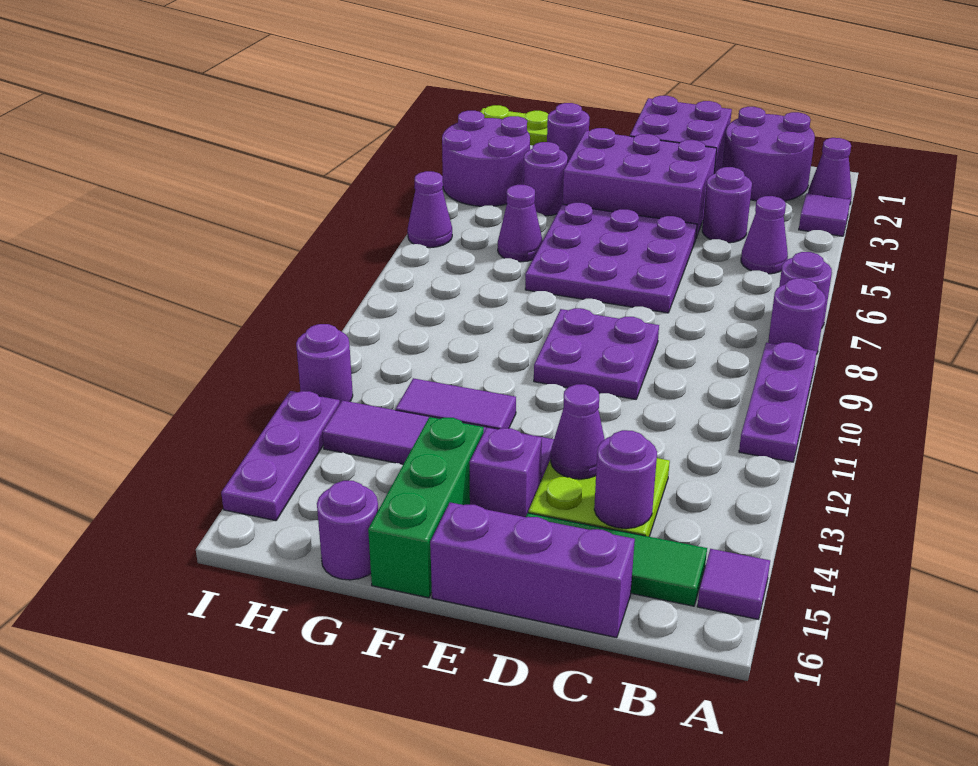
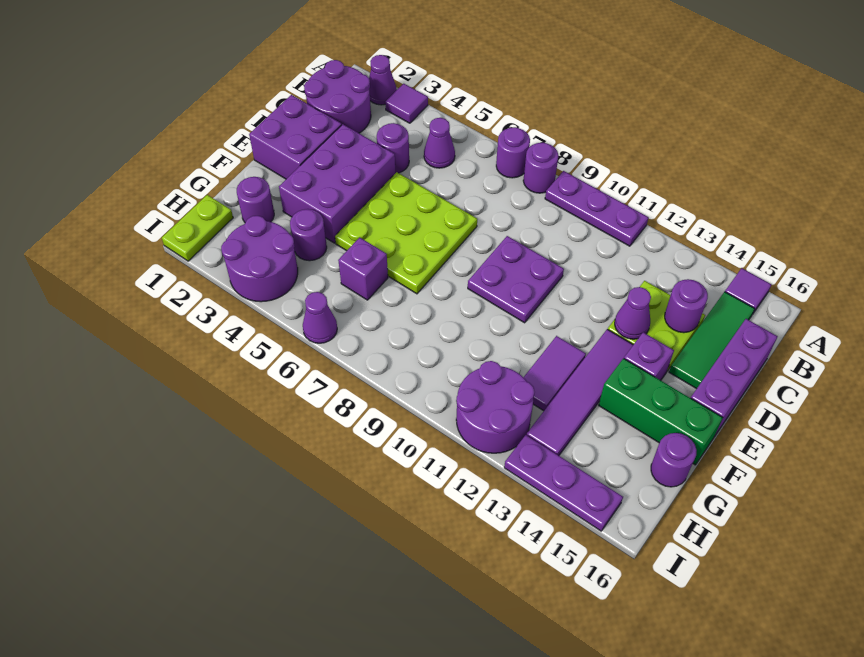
purple plate D5:F7 level 1 -> lime plate D5:F7 level 1
purple cone G6 level 1 -> purple brick G6 level 1
purple round brick I12 level 1 -> purple round brick H11:I12 level 1

